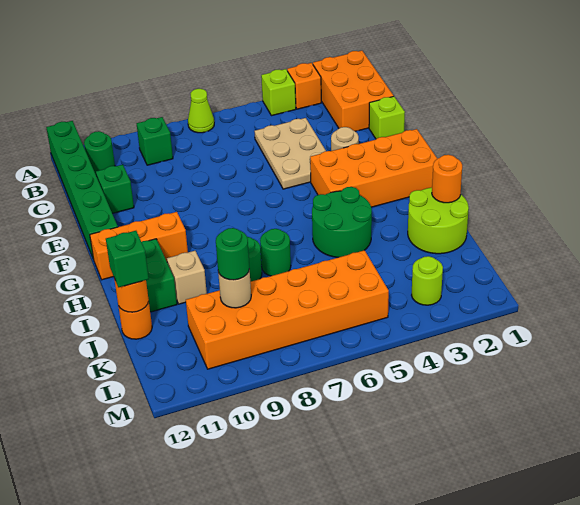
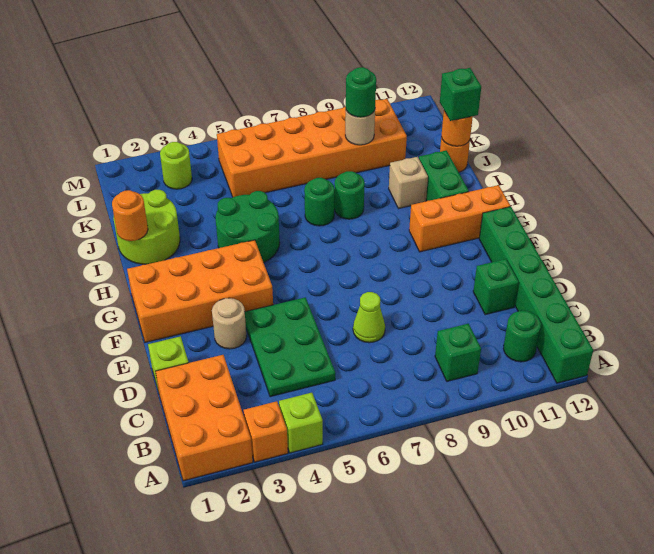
lime cone A7 level 1 -> lime cone D7 level 1
tan plate C4:E5 level 1 -> green plate C4:E5 level 1

